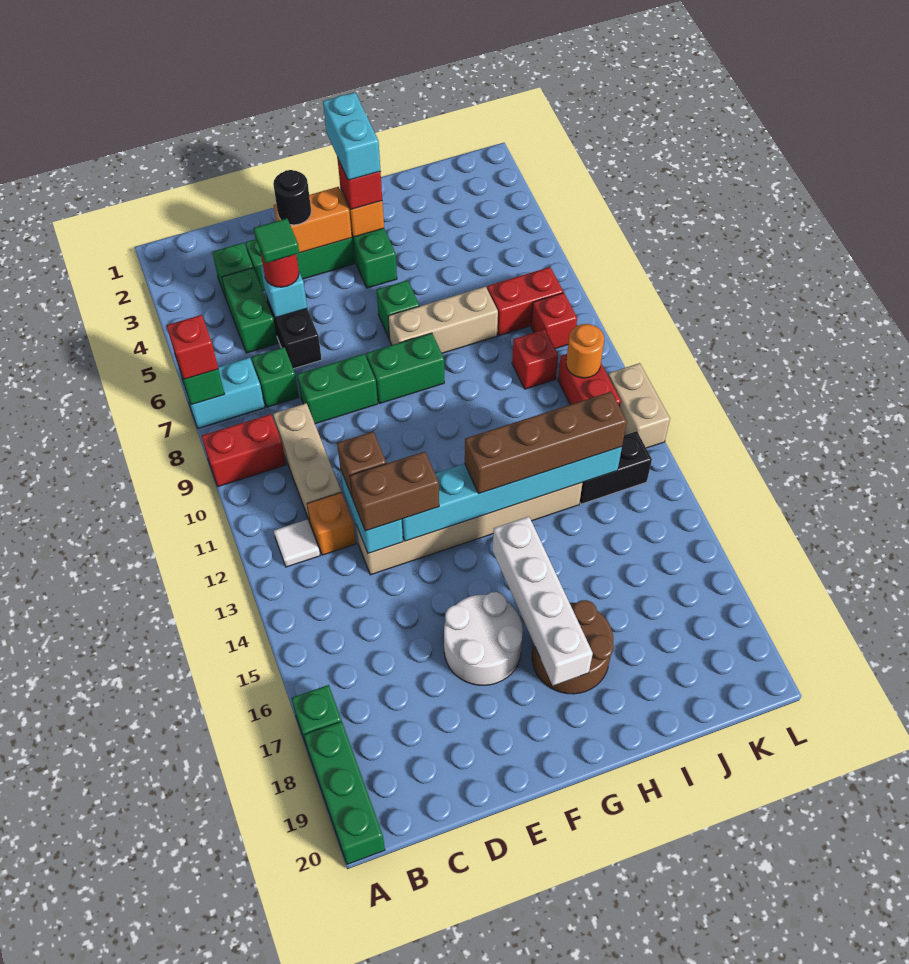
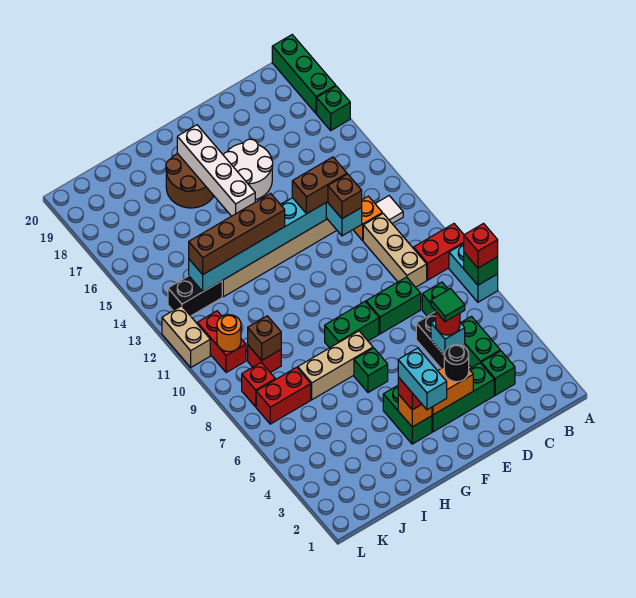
cyan brick A7:B7 level 1 -> cyan brick A7:A8 level 1
none -> brown brick J9 level 2

